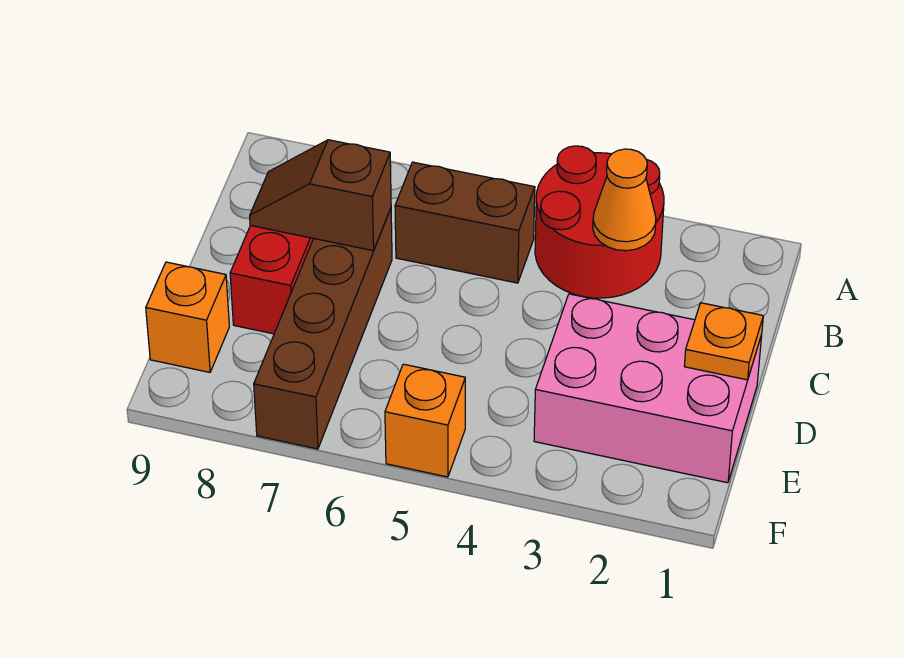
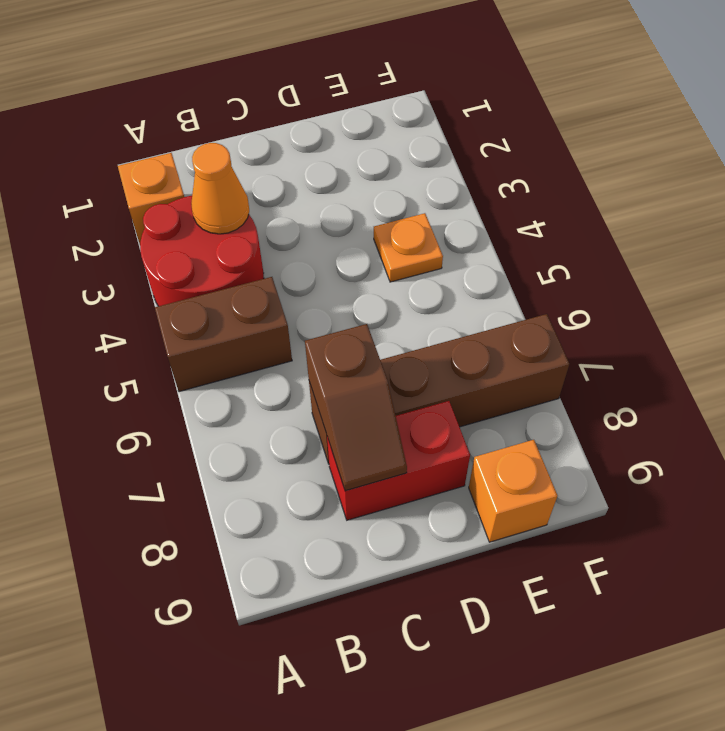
brown brick B5:B6 level 1 -> brown brick A5:B5 level 1
pink brick D1:E3 level 1 -> none
orange plate D1 level 2 -> orange plate E4 level 1
orange brick F5 level 1 -> orange brick A2 level 1

